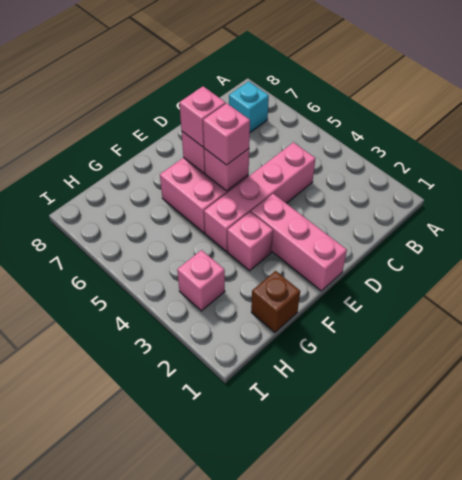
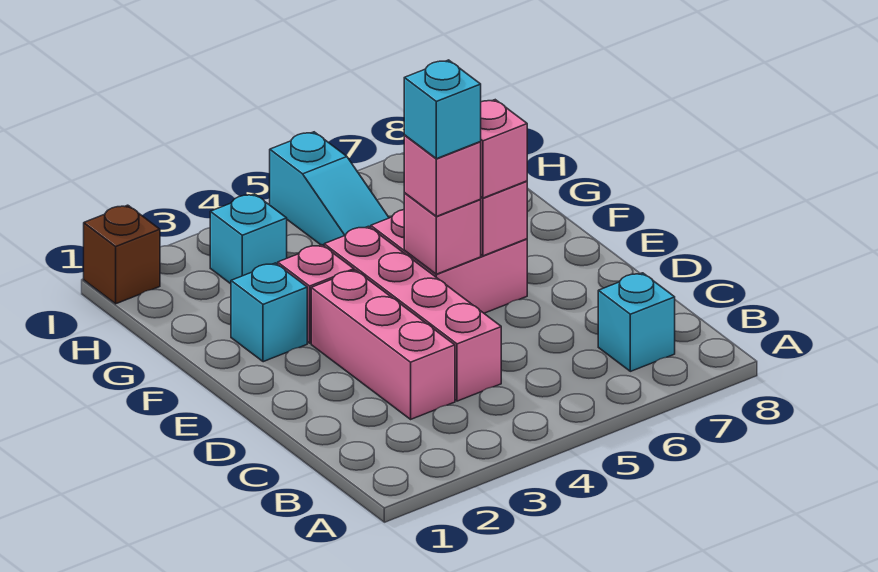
pink brick E1:E3 level 1 -> pink brick C3:E3 level 1
none -> cyan brick E5 level 4
none -> cyan brick F2 level 1
brown brick G1 level 1 -> brown brick I1 level 1
none -> cyan slope G5:I5 level 1 top I
pink brick H3 level 1 -> cyan brick H3 level 1

